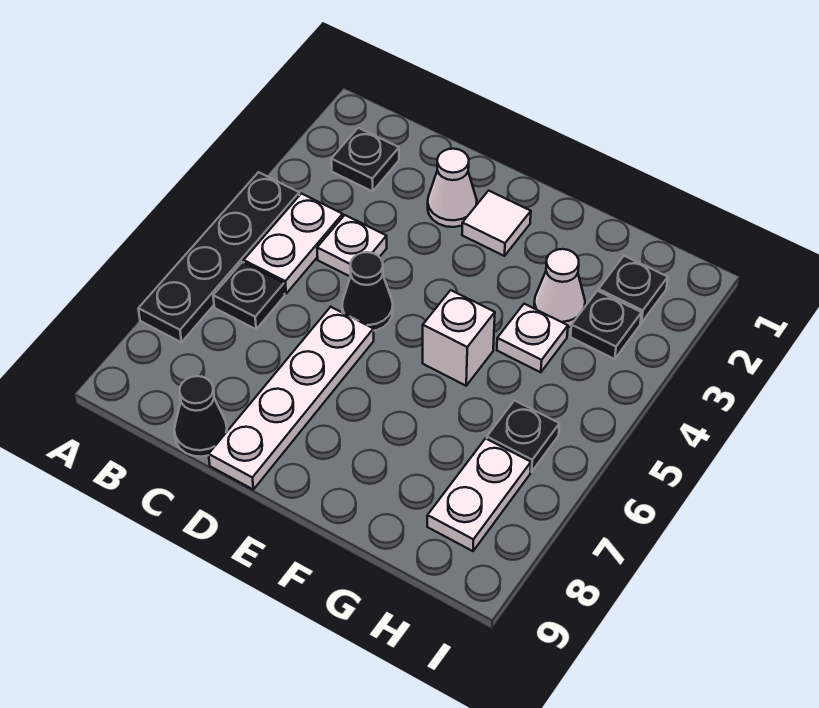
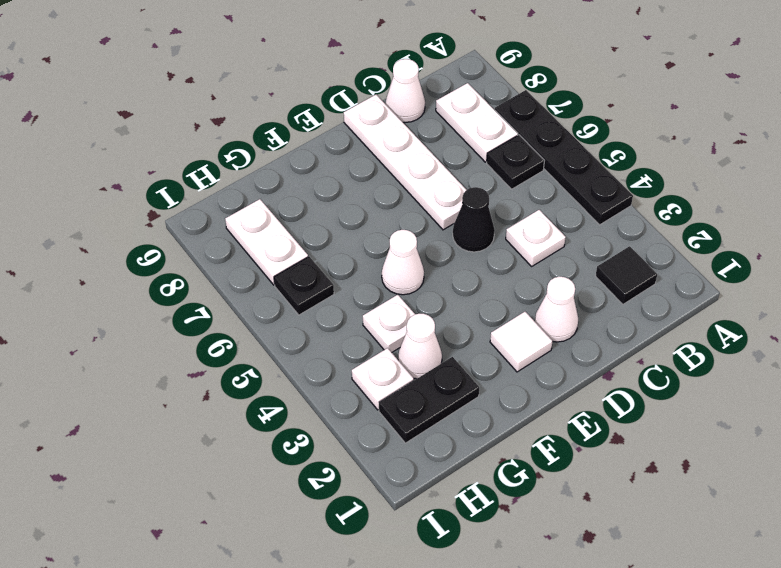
black plate B2 level 1 -> black tile B2 level 1
white plate B4:B5 level 1 -> white plate B7:B8 level 1
black cone C9 level 1 -> white cone C9 level 1
white brick F5 level 1 -> white cone F5 level 1
black plate H2 level 1 -> black plate G2:H2 level 1
black plate H3 level 1 -> white plate H3 level 1

